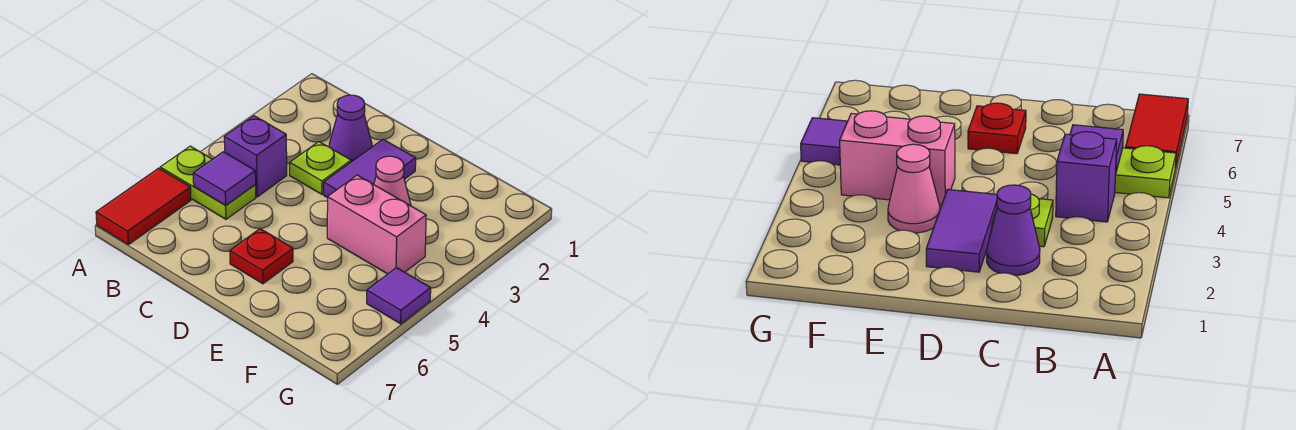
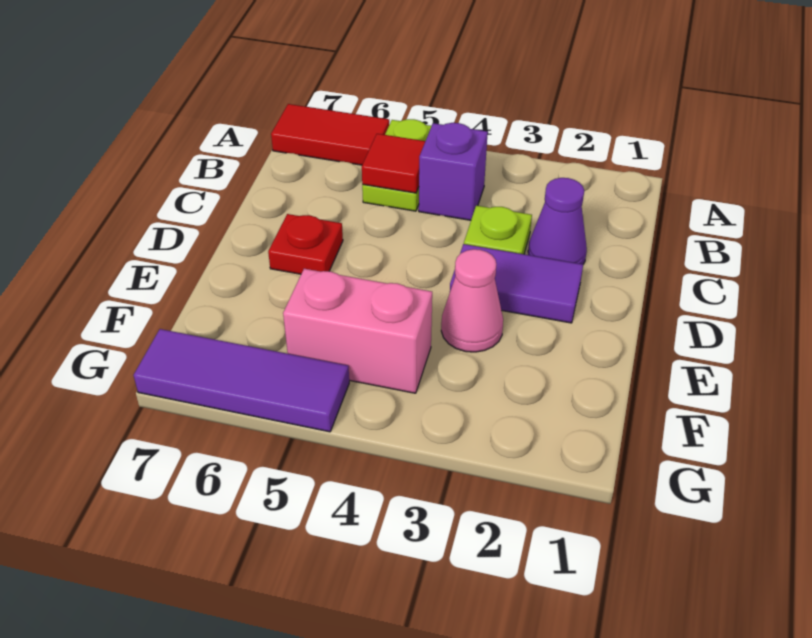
purple tile B5 level 2 -> red tile B5 level 2
pink brick E4:F4 level 1 -> pink brick F4:F5 level 1
purple tile G5 level 1 -> purple tile G5:G7 level 1

